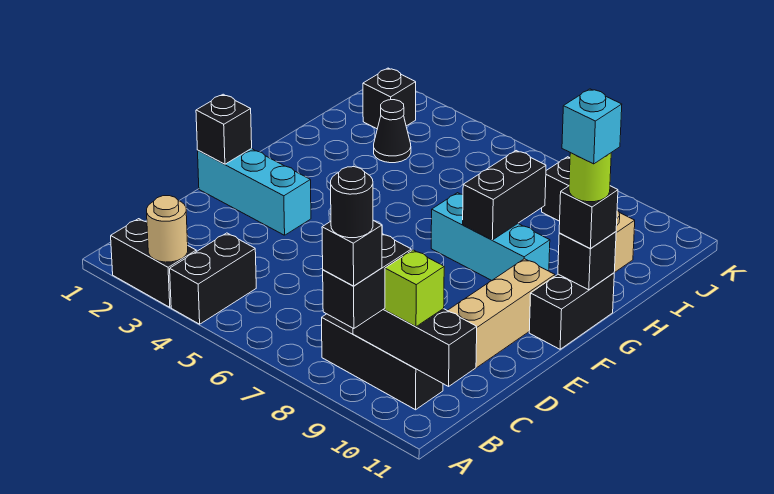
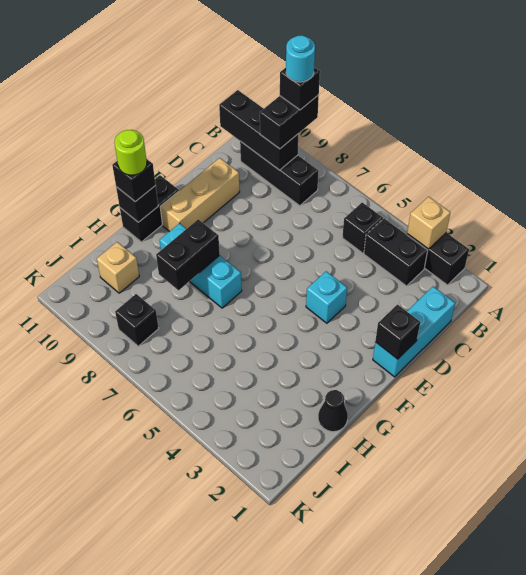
tan round brick A3 level 2 -> tan brick A3 level 2
black brick A4:B4 level 1 -> black brick B3:B4 level 1
black round brick A9 level 5 -> cyan round brick A9 level 5
lime brick B10 level 3 -> none
cyan brick E1:E3 level 1 -> cyan brick C1:E1 level 1
cyan brick G11 level 5 -> cyan brick E4 level 1
black cone I3 level 1 -> black cone H1 level 1
black brick J2 level 1 -> black brick B5 level 1

